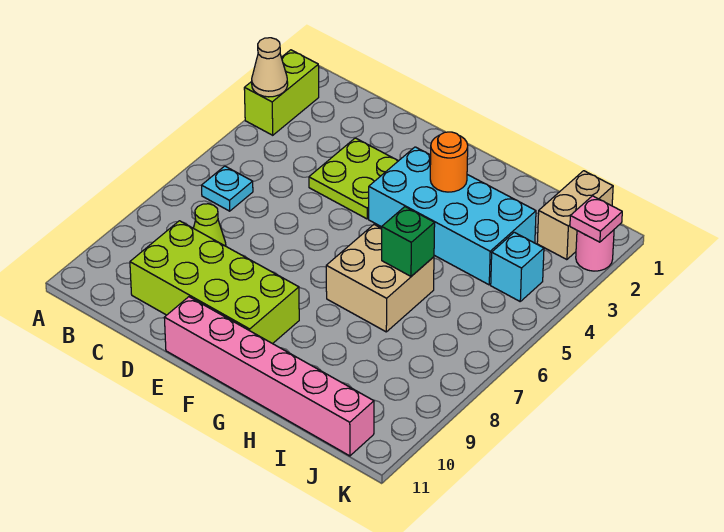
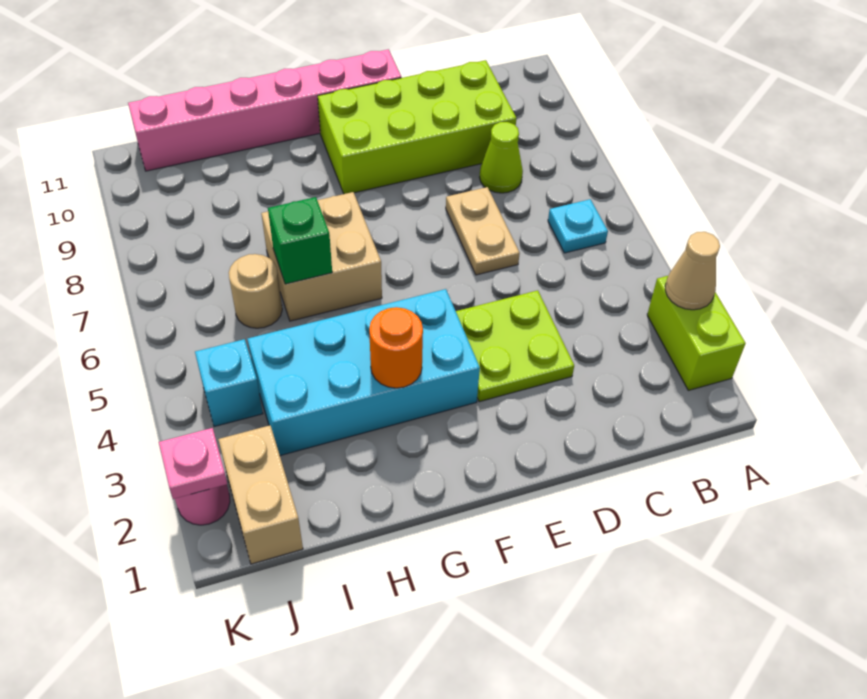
none -> tan plate D6:D7 level 1
none -> tan round brick I6 level 1

